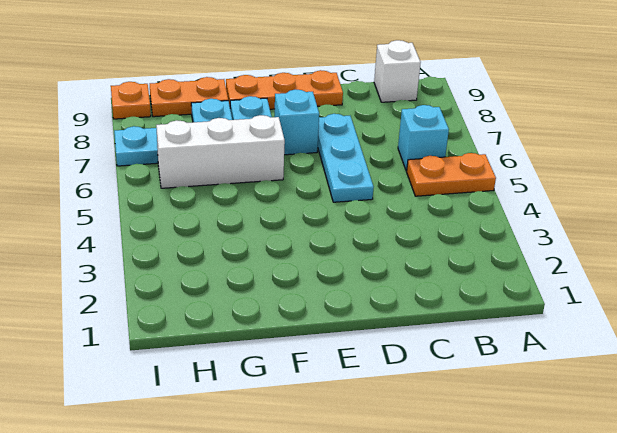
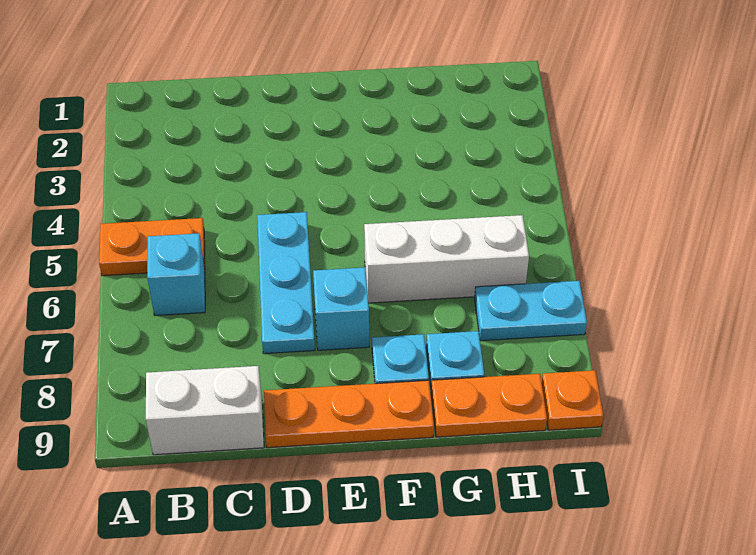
white brick B9 level 1 -> white brick B9:C9 level 1

